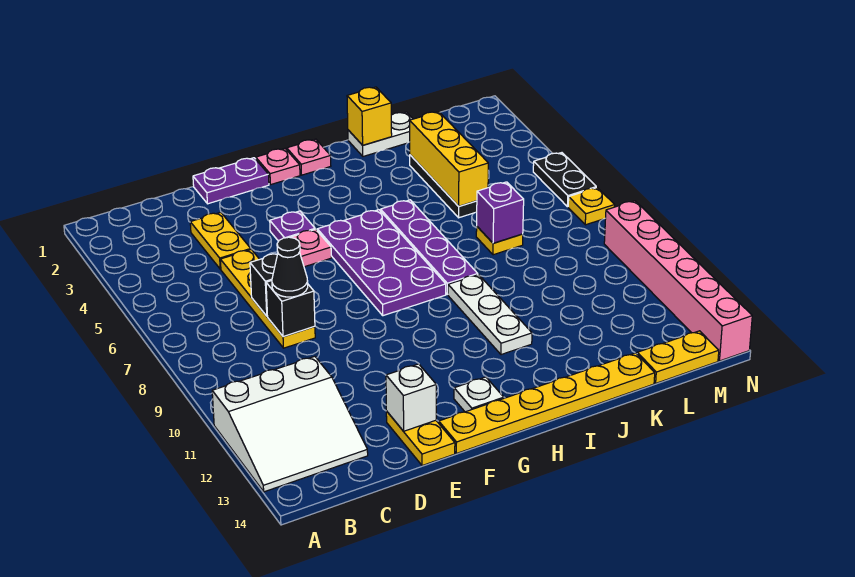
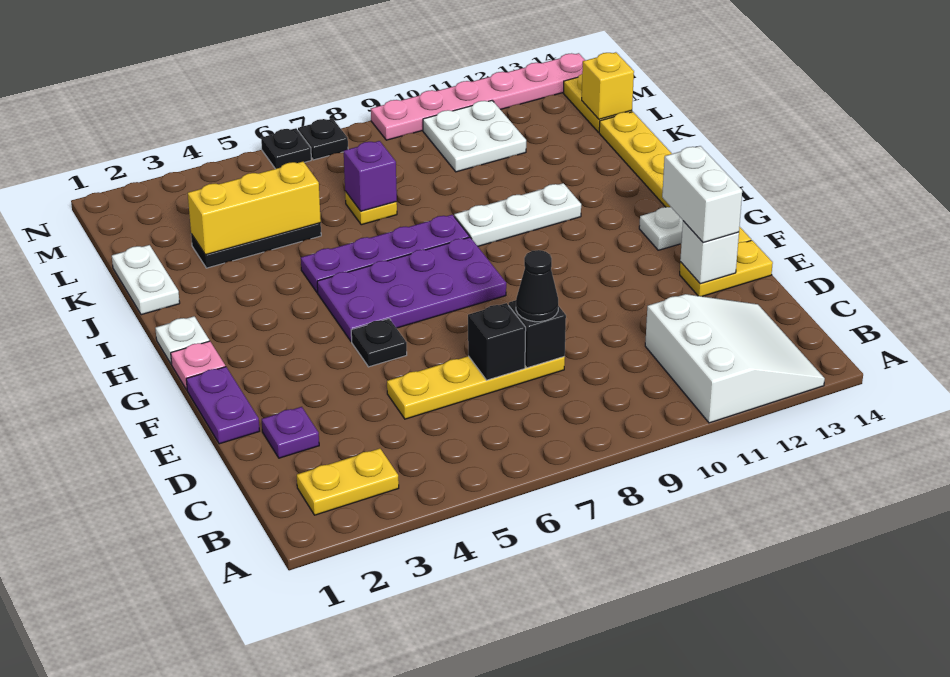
yellow plate D3:D4 level 1 -> yellow plate B2:B3 level 1
none -> white brick E13:F13 level 3
purple plate F4 level 1 -> purple plate D2 level 1
pink plate F5 level 1 -> black plate F5 level 1
pink plate H1 level 1 -> white plate H1 level 1
yellow brick J1 level 2 -> yellow brick L14 level 2
none -> white plate L10:M11 level 1
black plate N5:N6 level 1 -> black plate N6 level 1
yellow plate N7 level 1 -> black plate N7 level 1
pink brick N9:N14 level 1 -> pink plate N9:N14 level 1

